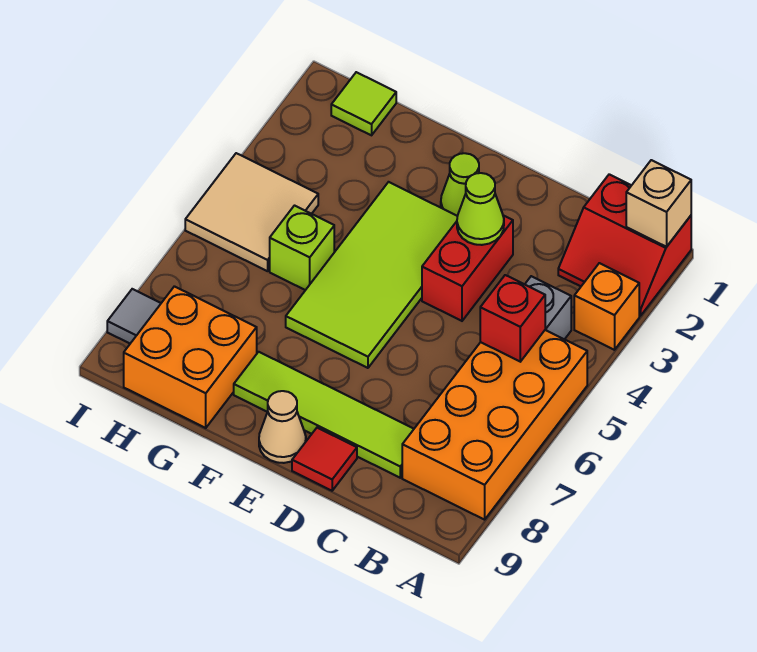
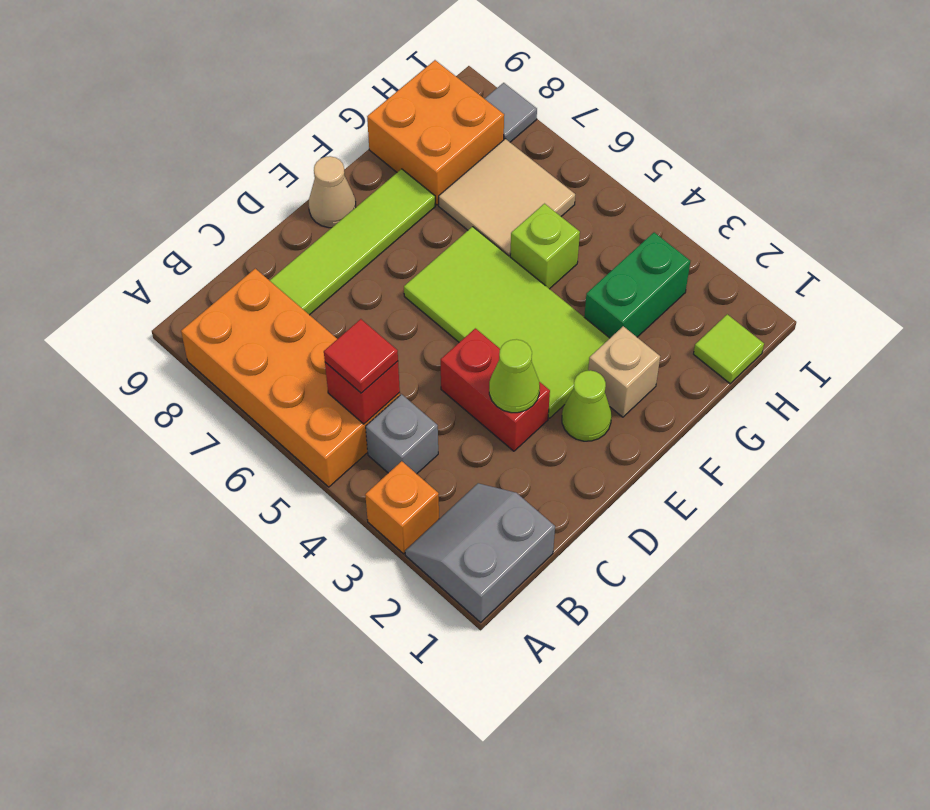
red slope A1:B2 level 1 top 1 -> grey slope A1:B2 level 1 top 1
tan brick A1 level 2 -> tan brick F2 level 1
red tile D9 level 1 -> red tile B5 level 3
none -> green brick G3:H3 level 1
tan tile H4:I5 level 1 -> tan tile G6:H7 level 1

